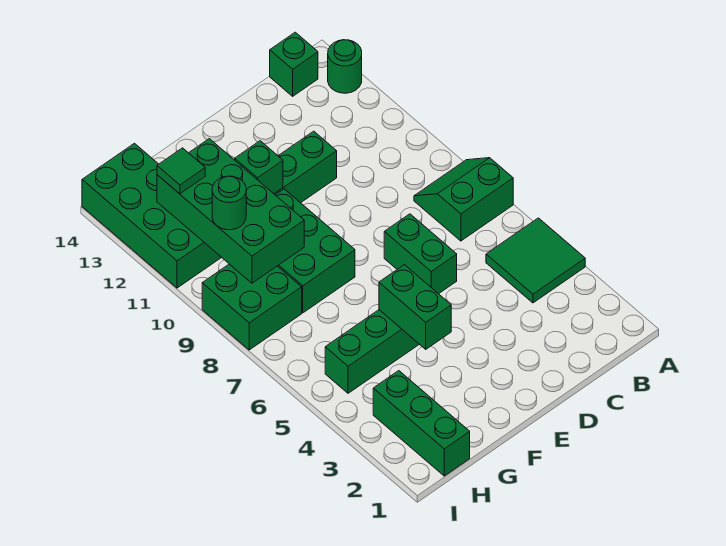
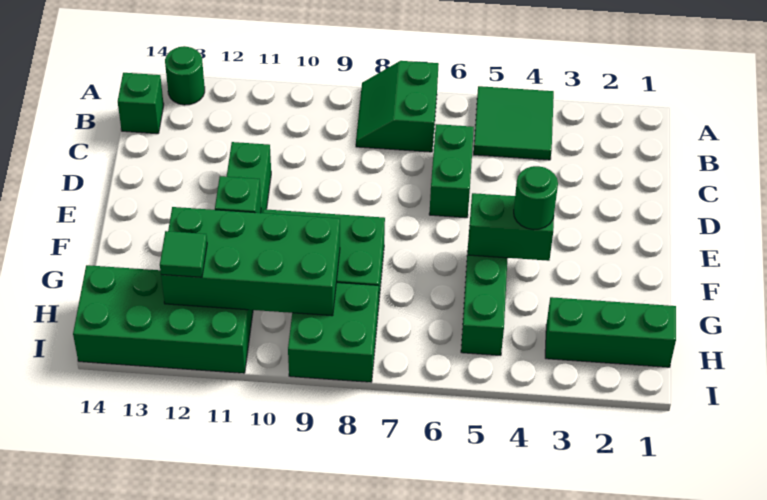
green brick D6:D7 level 1 -> green brick C6:D6 level 1
green round brick H10 level 3 -> green round brick F4 level 3

